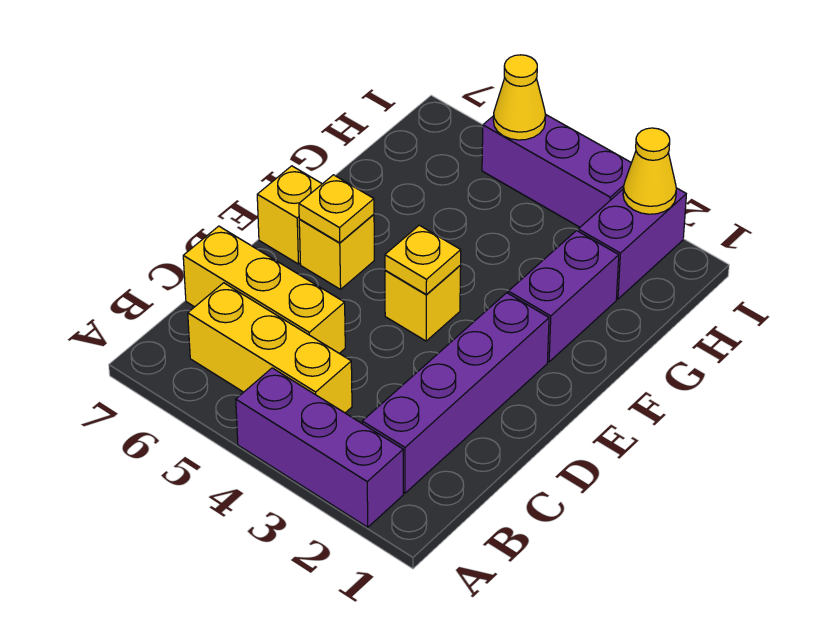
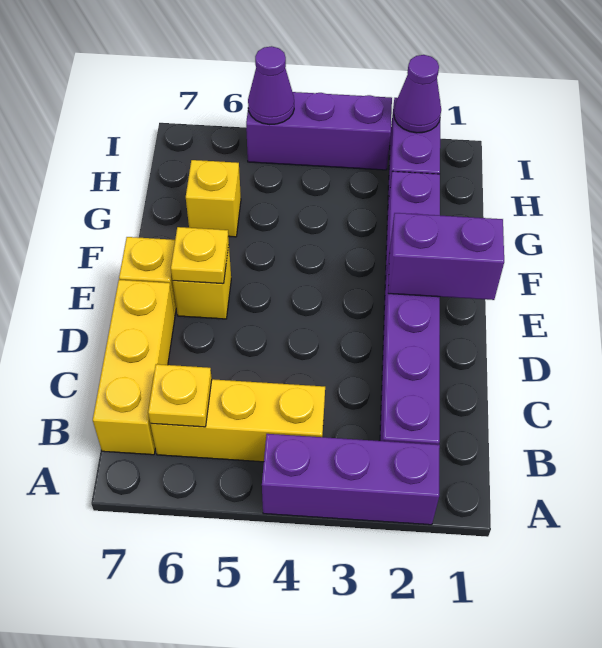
yellow brick C5:C7 level 1 -> yellow brick B7:D7 level 1
none -> purple brick E1:E2 level 2
yellow brick E4 level 1 -> yellow brick G6 level 1
yellow plate E4 level 2 -> yellow plate B6 level 2
yellow cone I2 level 2 -> purple cone I2 level 2
yellow cone I5 level 2 -> purple cone I5 level 2

